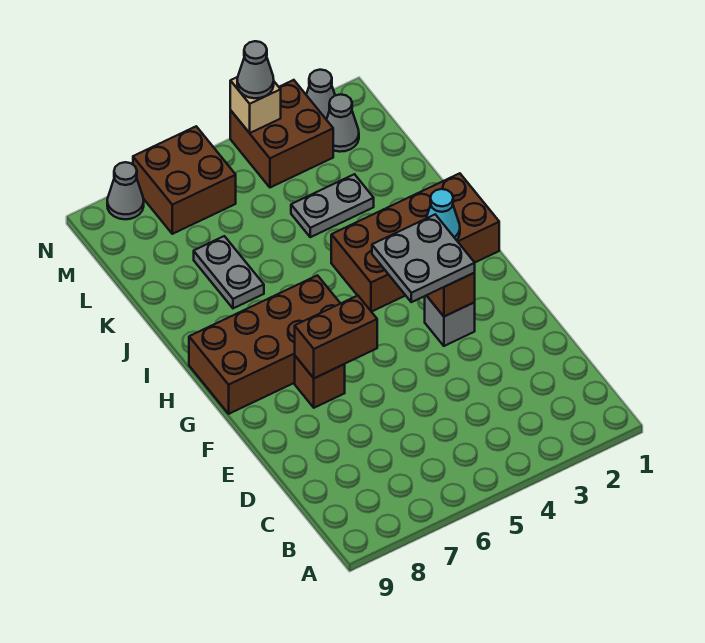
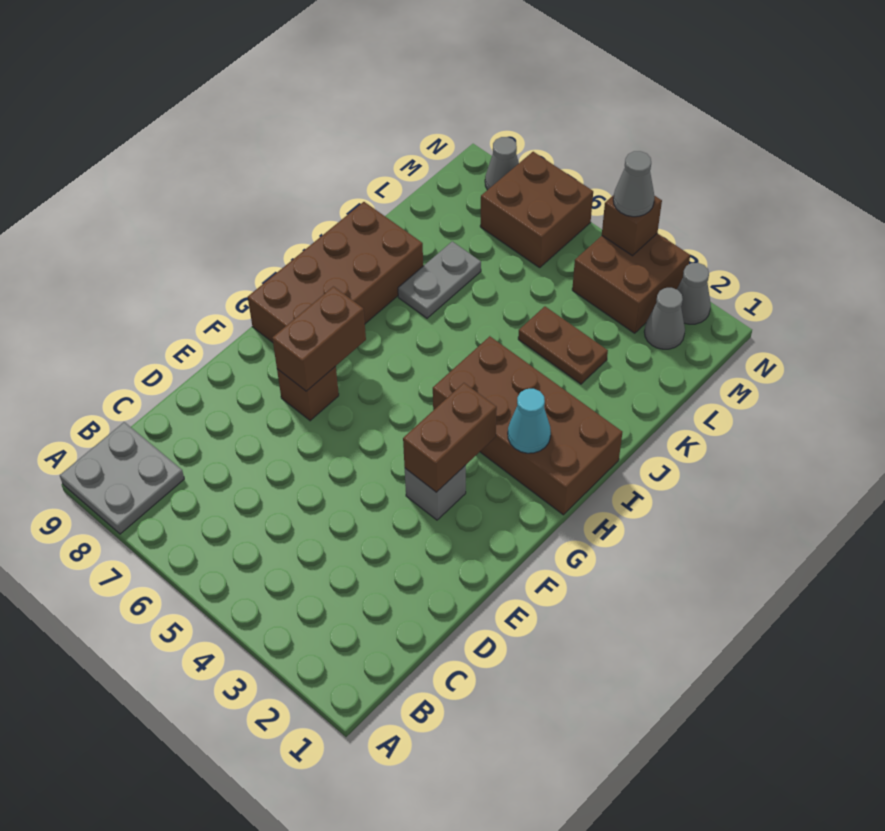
grey plate F3:G4 level 3 -> grey plate A8:B9 level 1
brown brick F6:F7 level 2 -> brown brick F7:G7 level 2
brown brick G6:H9 level 1 -> brown brick G8:J9 level 1
grey plate K3:K4 level 1 -> brown plate K3:K4 level 1
tan brick N4 level 2 -> brown brick N4 level 2

